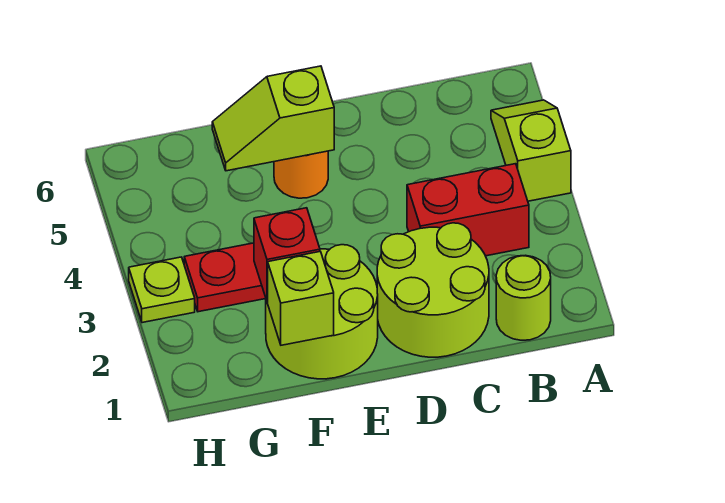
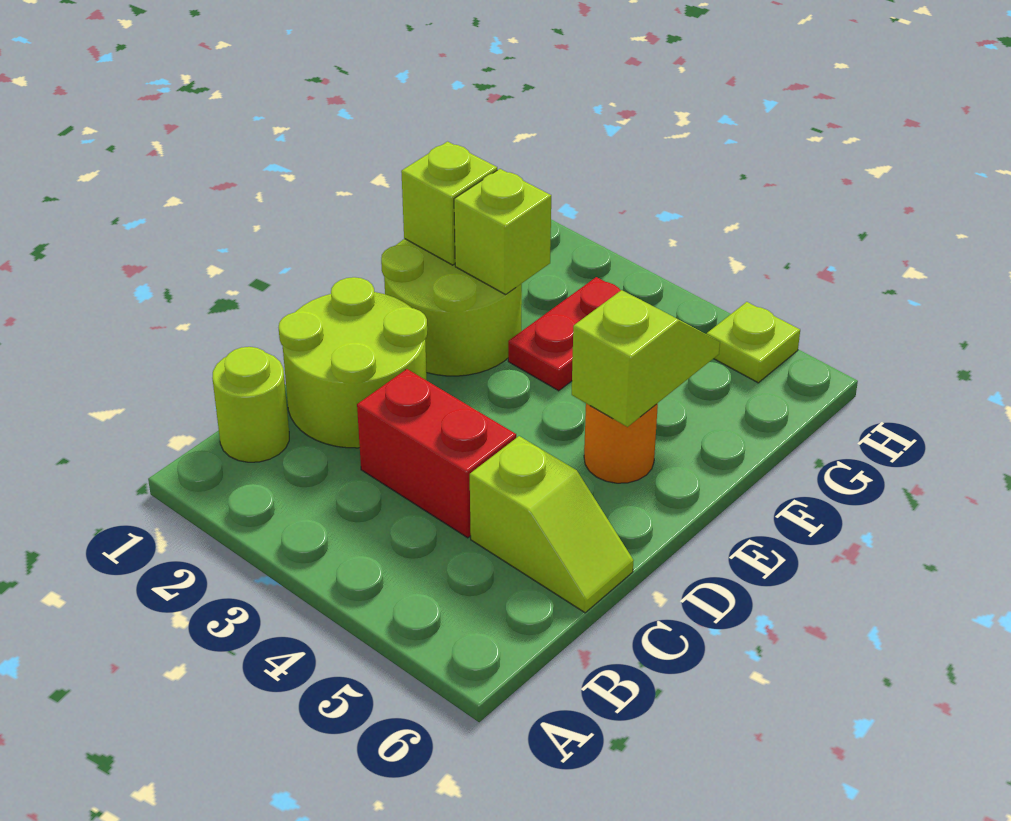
lime slope A4:A5 level 1 top 4 -> lime slope C5:C6 level 1 top 5
red brick B3:C3 level 1 -> red brick C3:C4 level 1
red brick F2 level 2 -> lime brick F2 level 2
lime plate H3 level 1 -> lime plate H5 level 1

